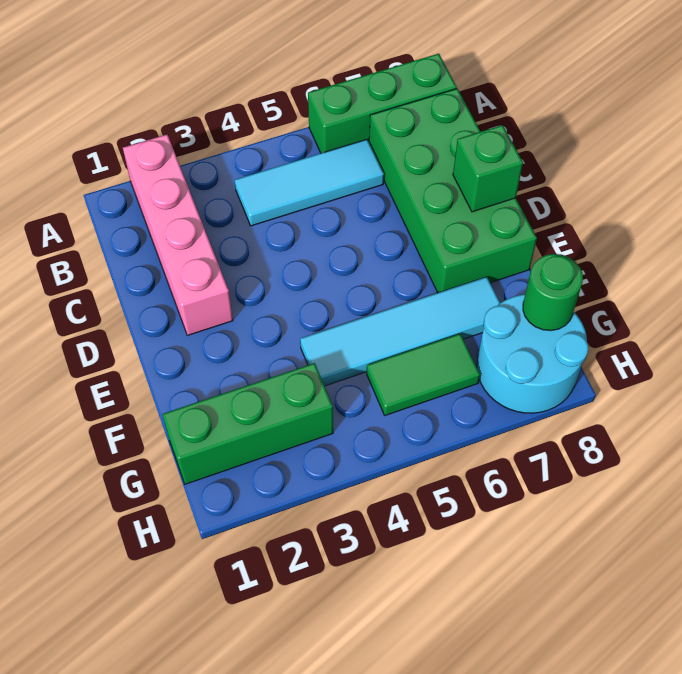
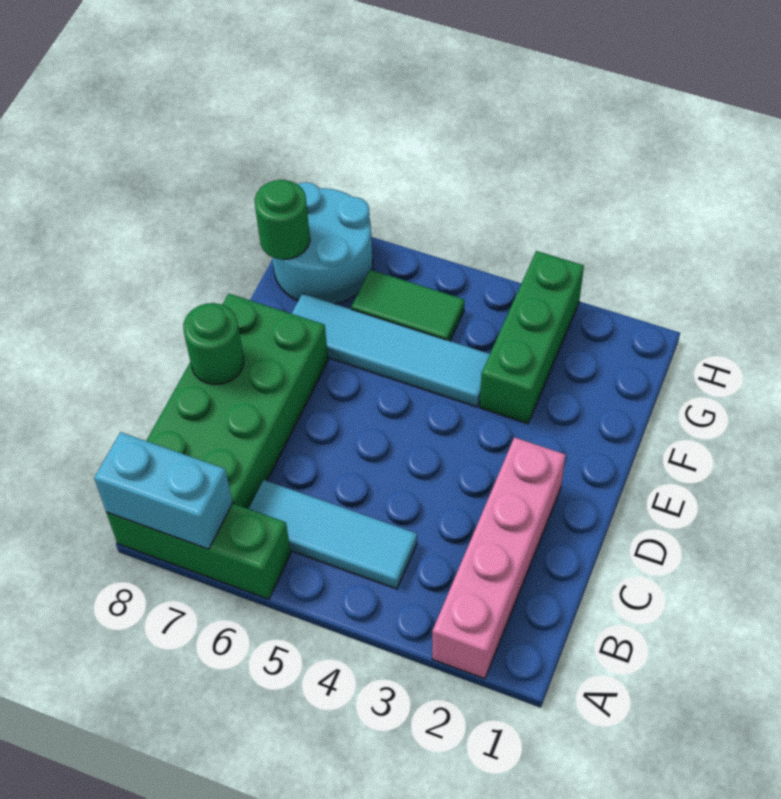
none -> cyan brick A7:A8 level 2
green brick D8 level 2 -> green round brick D8 level 2
green brick G1:G3 level 1 -> green brick F3:H3 level 1

